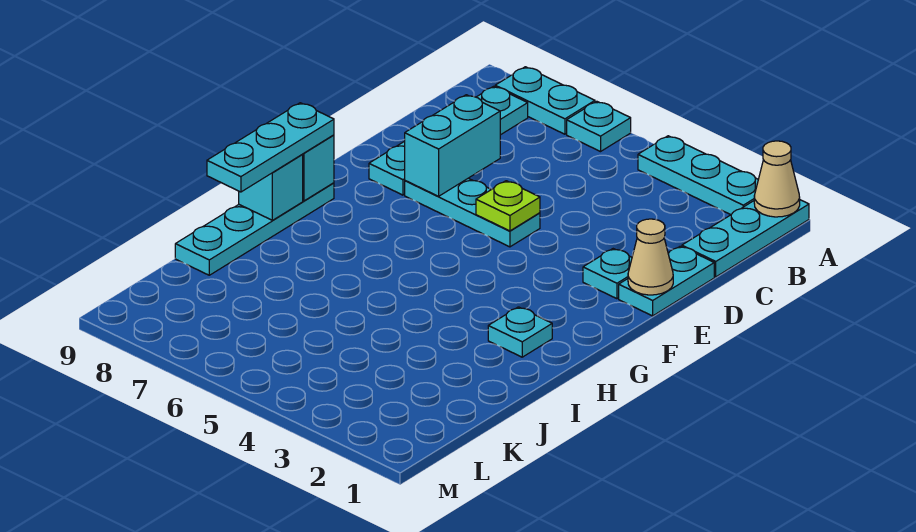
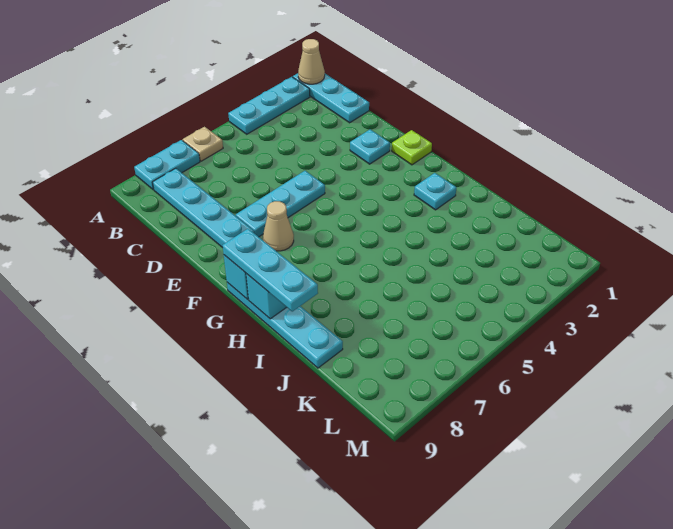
cyan plate A6 level 1 -> tan plate A6 level 1
cyan plate D1:E1 level 1 -> none
cyan brick D7:E7 level 2 -> none
tan cone E1 level 2 -> tan cone F7 level 1
lime plate E5 level 2 -> lime plate F1 level 1

